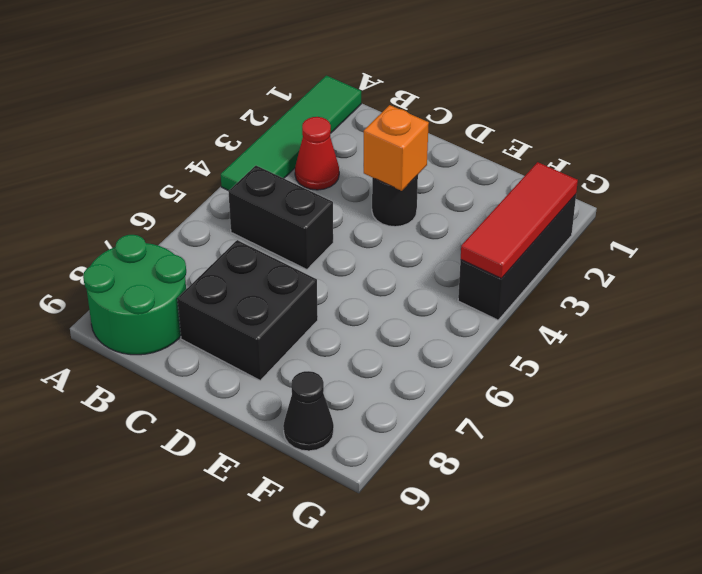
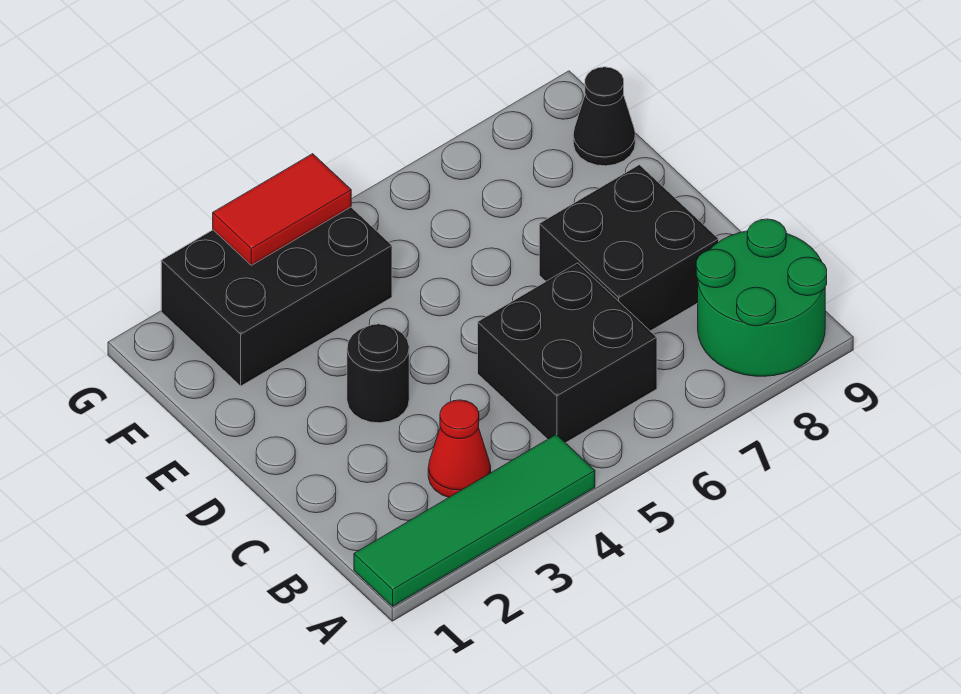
black brick B5:C5 level 1 -> black brick B5:C6 level 1
orange brick D3 level 2 -> none
black brick G2:G4 level 1 -> black brick F2:G4 level 1
red tile G2:G4 level 2 -> red tile G3:G4 level 2

